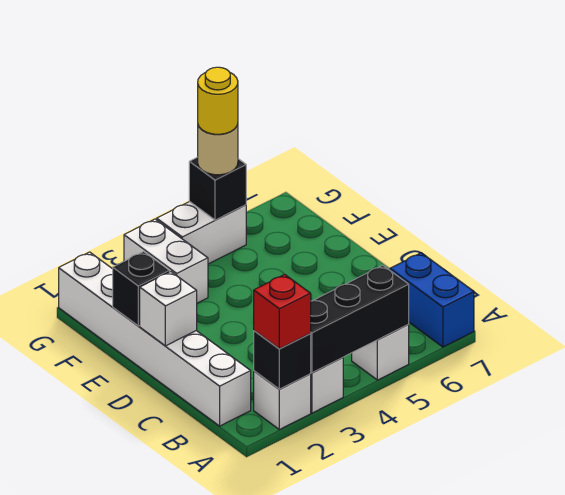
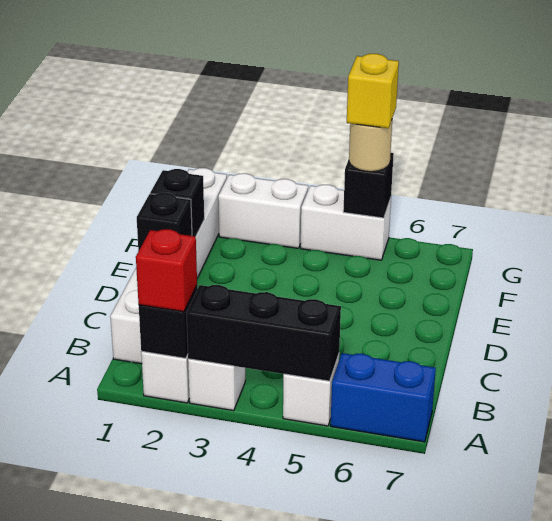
blue brick A7:B7 level 1 -> blue brick A6:A7 level 1
white brick D1 level 2 -> black brick D1 level 2
white brick F3:G3 level 1 -> white brick G2:G3 level 1
yellow round brick G5 level 4 -> yellow brick G5 level 4

